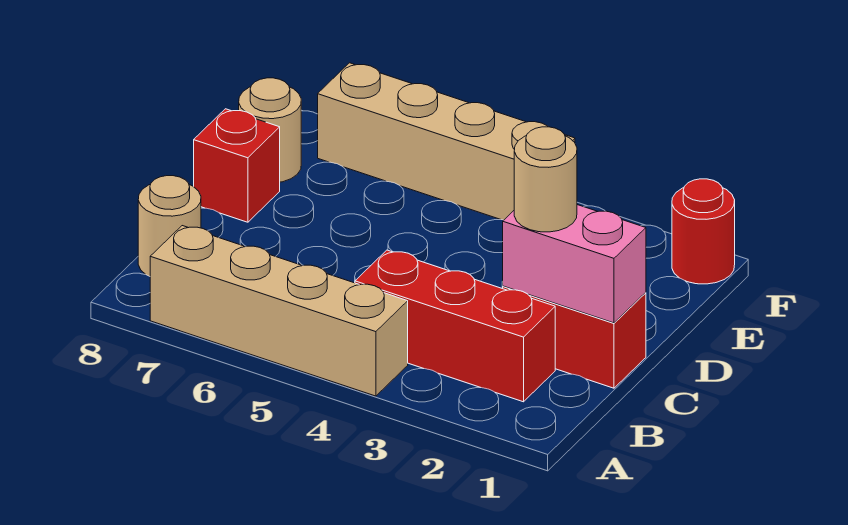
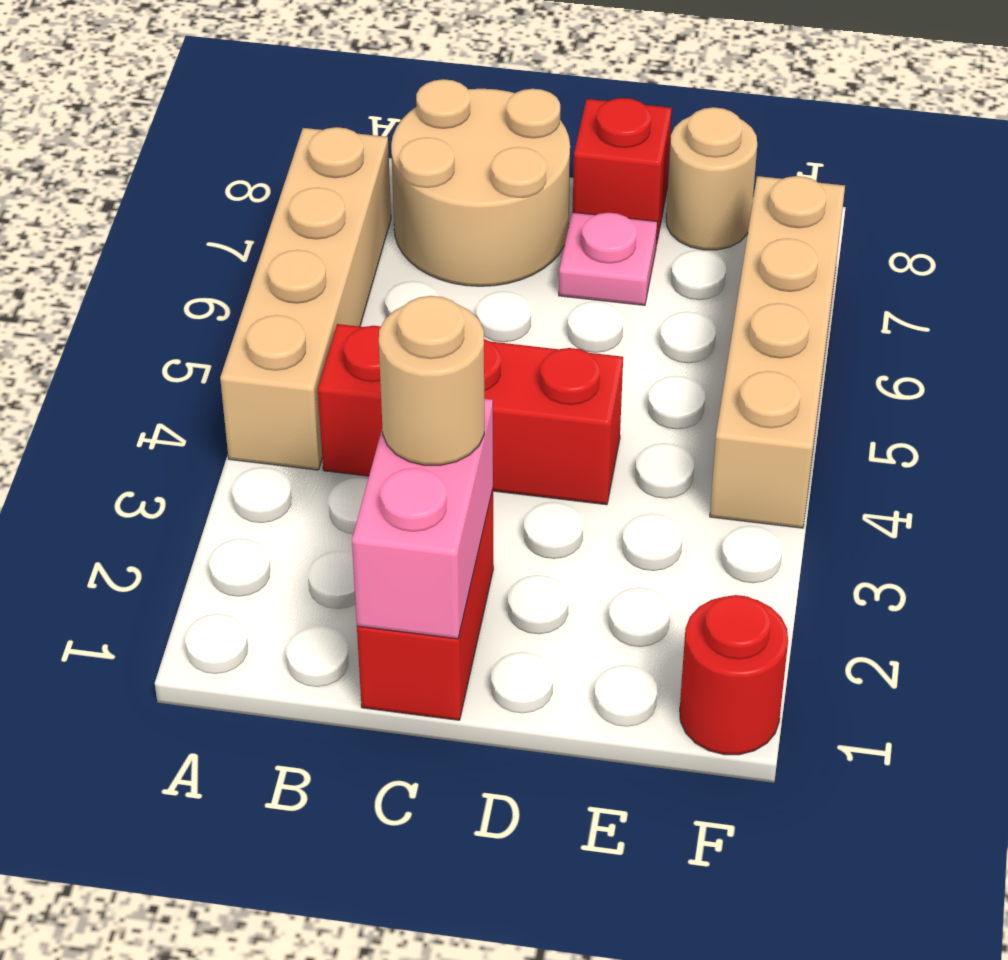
red brick B2:B4 level 1 -> red brick B4:D4 level 1
tan round brick B8 level 1 -> tan round brick B7:C8 level 1
none -> pink plate D7 level 1

